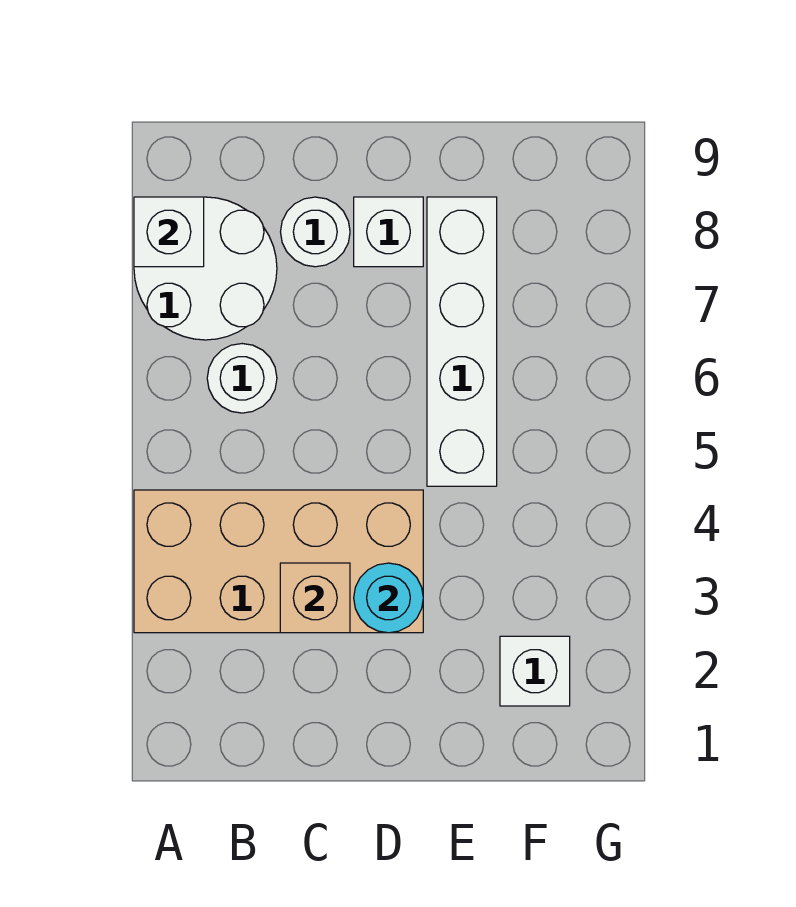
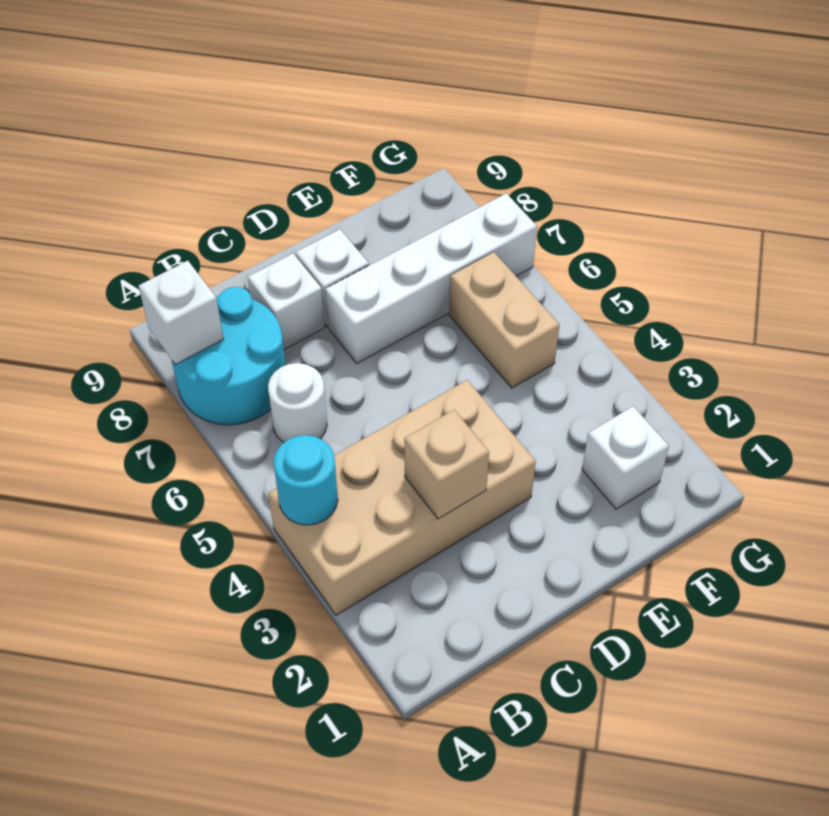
white round brick A7:B8 level 1 -> cyan round brick A7:B8 level 1
white round brick C8 level 1 -> white brick C8 level 1
cyan round brick D3 level 2 -> cyan round brick A4 level 2
white brick E5:E8 level 1 -> white brick D7:G7 level 1
none -> tan brick F5:F6 level 1

